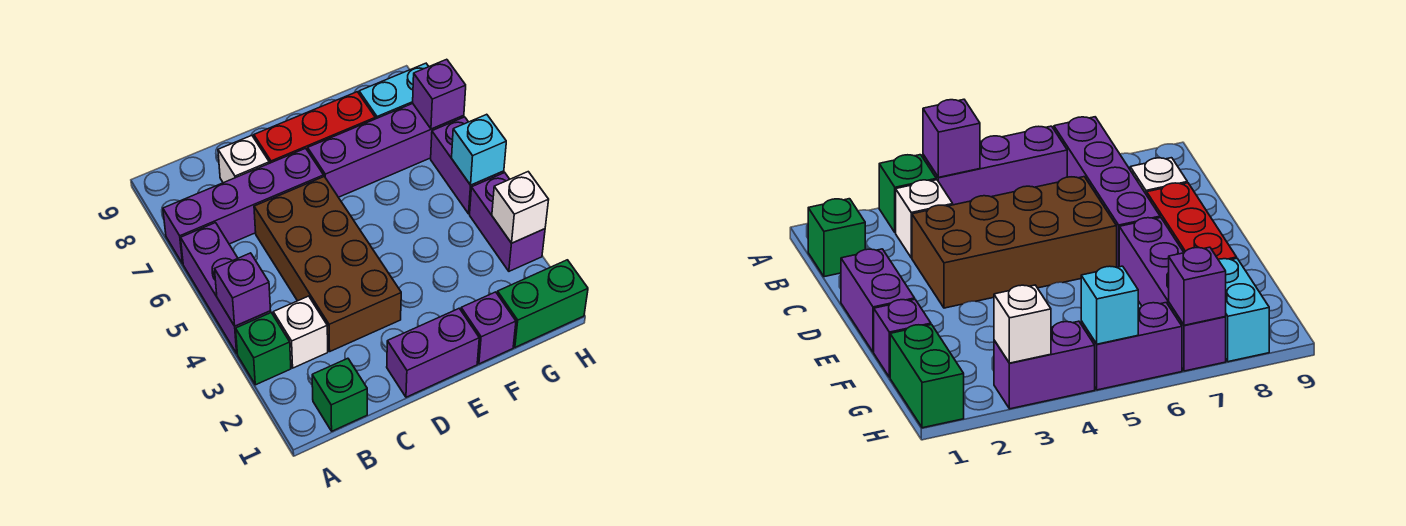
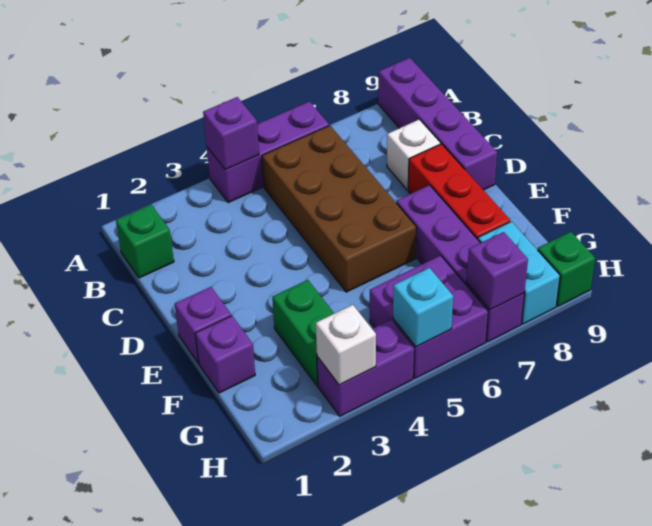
green brick A3 level 1 -> green brick H9 level 1
purple brick A7:D7 level 1 -> purple brick A9:D9 level 1
white brick B3 level 1 -> none
brown brick C3:D6 level 1 -> brown brick B5:E6 level 1
purple brick D1:E1 level 1 -> purple brick E1 level 1
green brick G1:H1 level 1 -> green brick F3:G3 level 1
purple brick H5:H6 level 1 -> purple brick G5:H6 level 1

